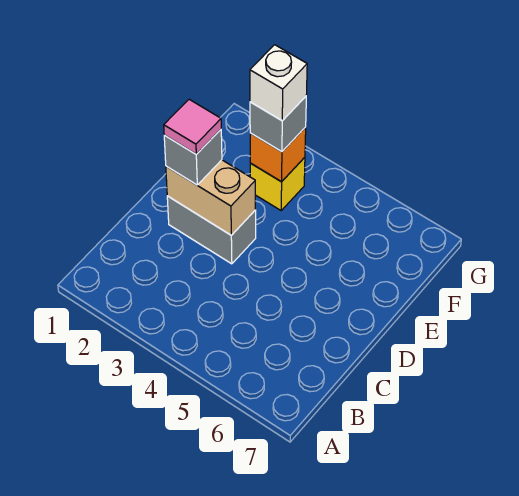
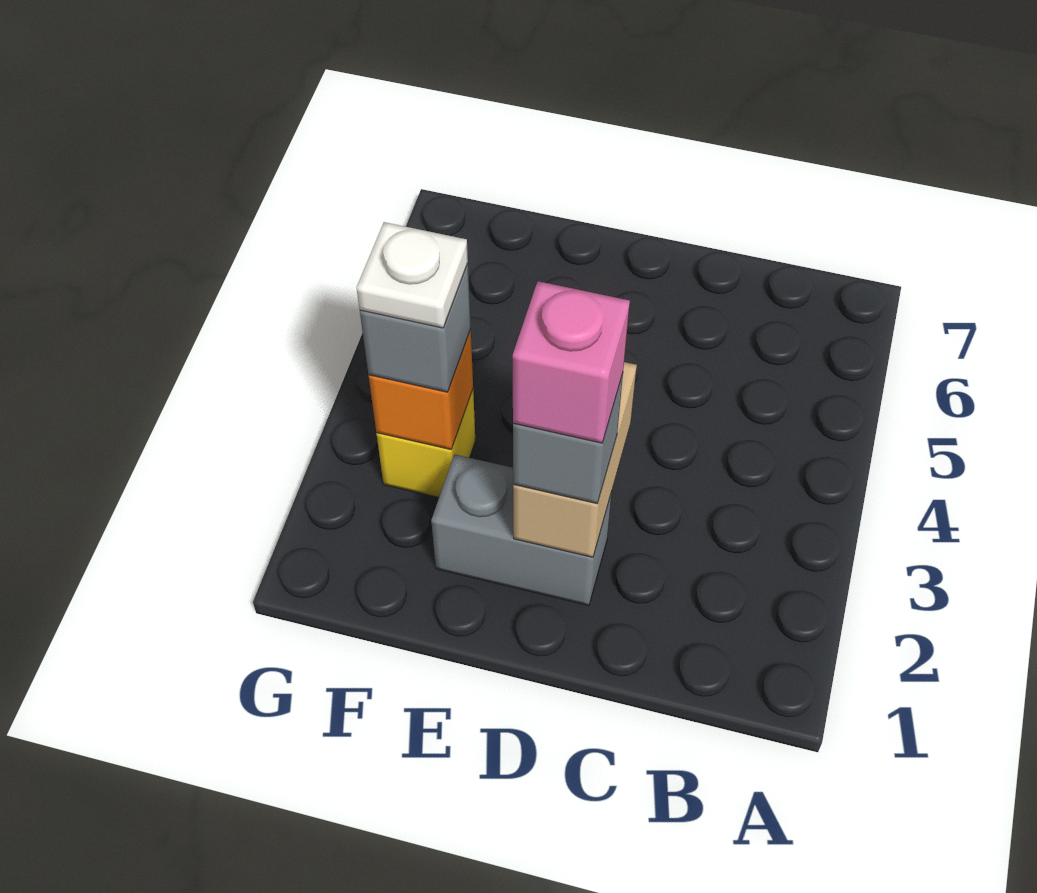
grey brick D2:D3 level 1 -> grey brick D2:E2 level 1
pink tile D2 level 4 -> pink brick D2 level 4
white brick F3 level 4 -> white plate F3 level 4

